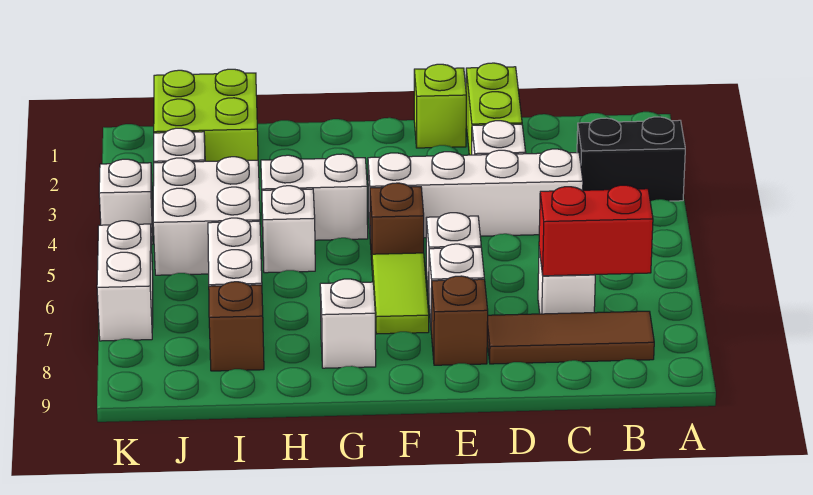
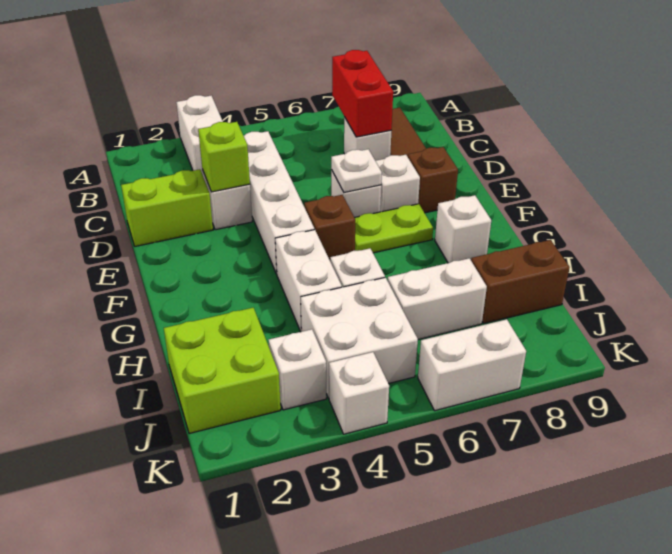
black brick A3:B3 level 1 -> white brick A3:B3 level 1
lime brick E1 level 1 -> lime brick D3 level 2
none -> white plate E6 level 2
lime tile F6:F7 level 1 -> lime plate F6:F7 level 1
brown brick I8 level 1 -> brown brick I8:I9 level 1

